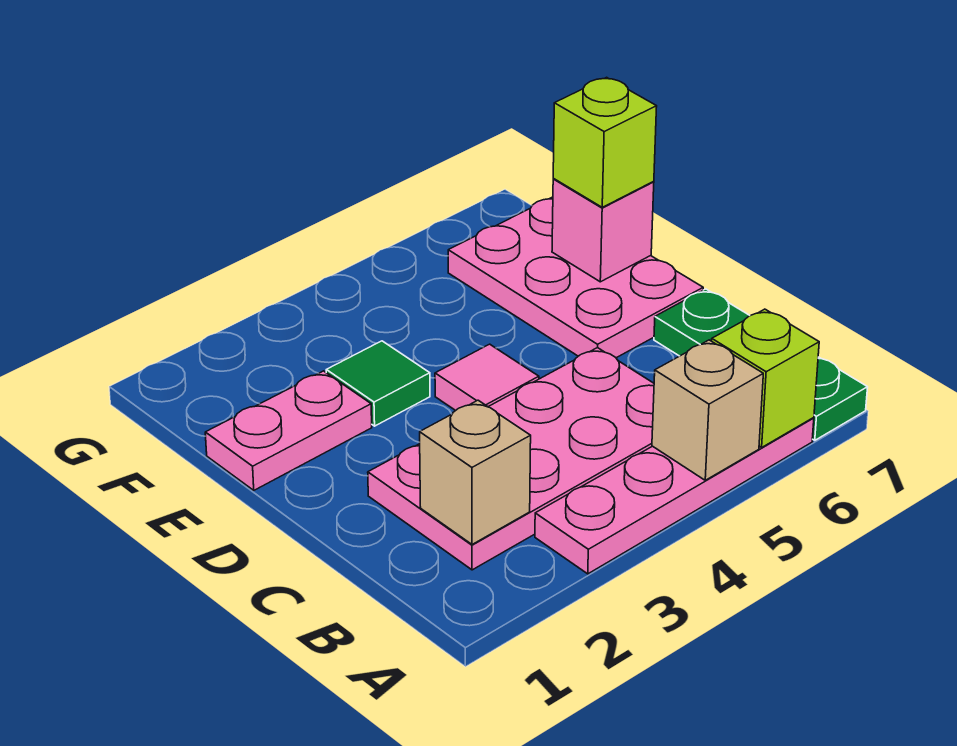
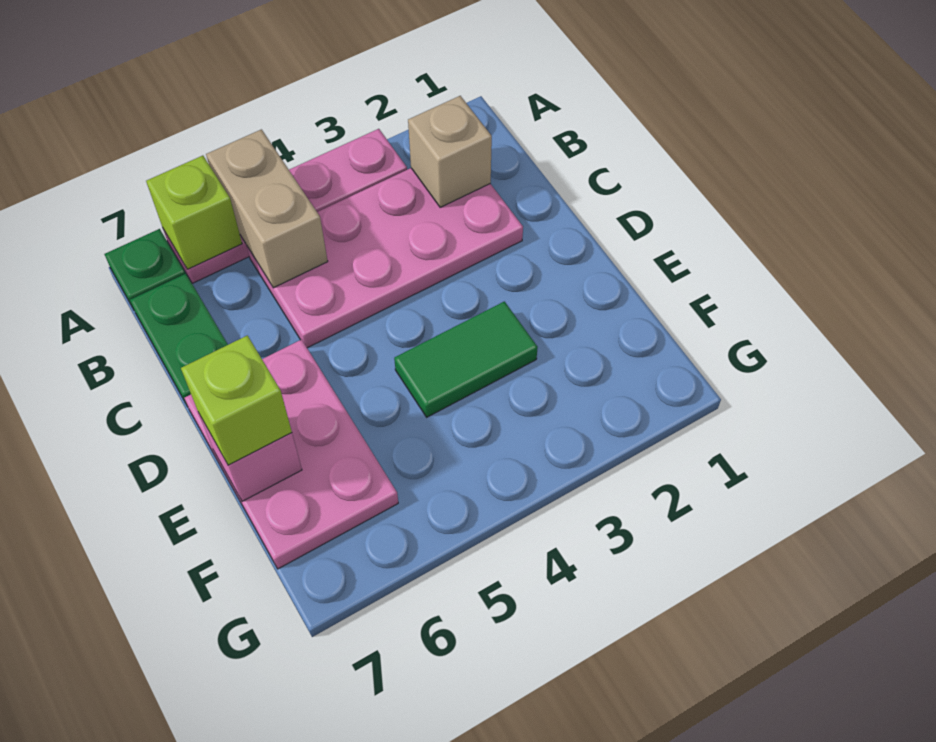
tan brick A5 level 2 -> tan brick A5:B5 level 2
pink tile D4 level 1 -> none
pink plate E1:E2 level 1 -> none
green tile E3 level 1 -> green tile E3:E4 level 1

